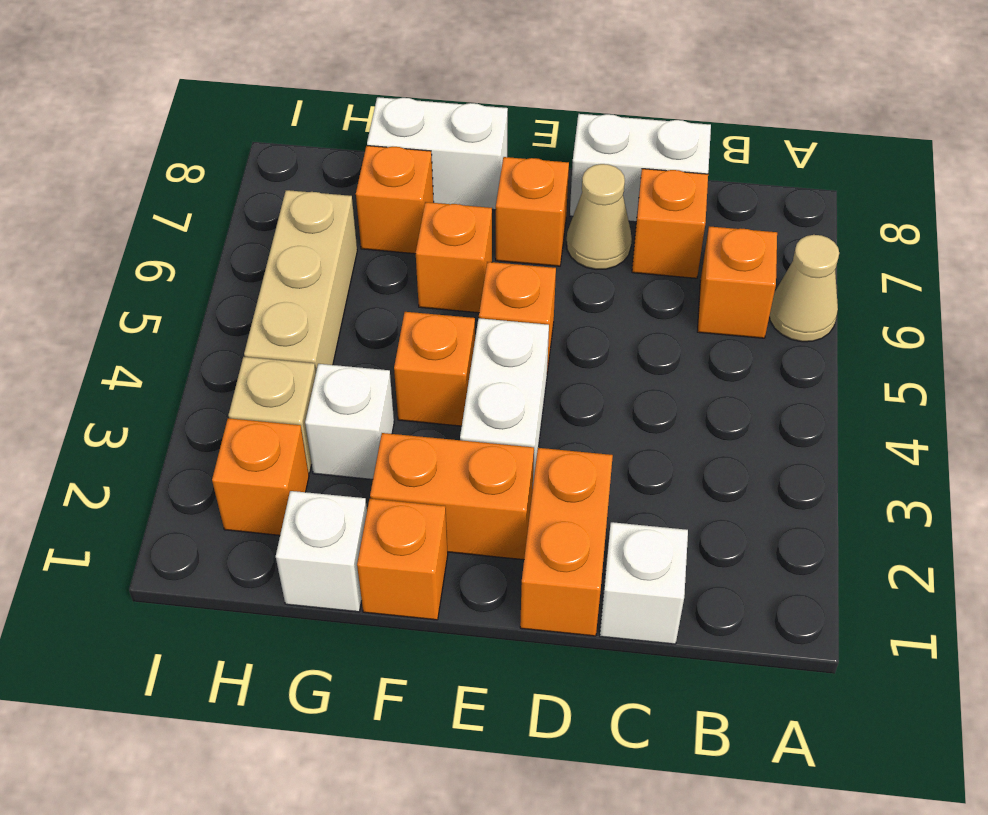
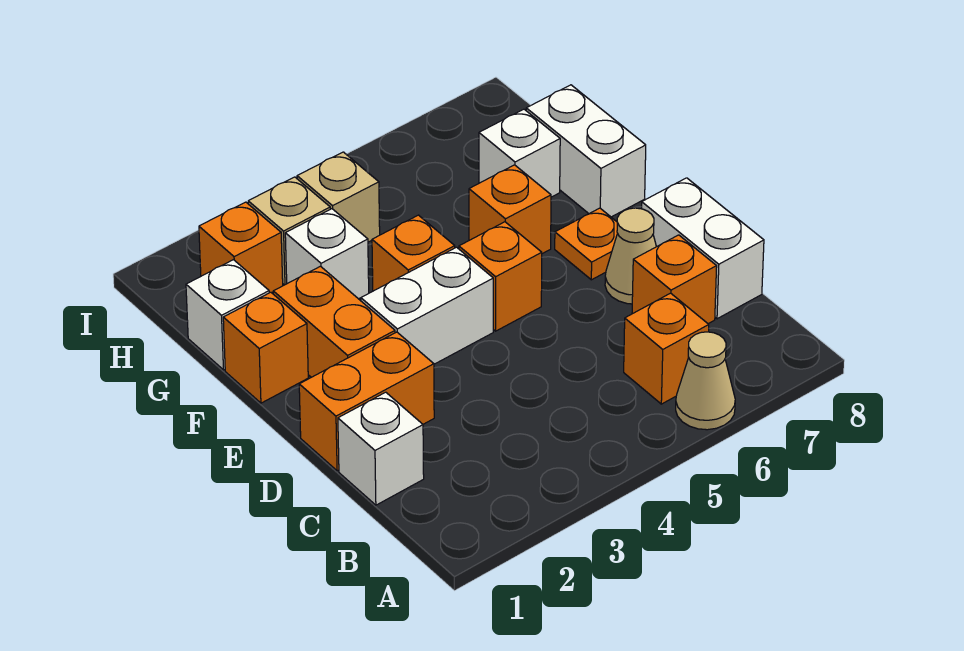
orange brick E7 level 1 -> orange plate E7 level 1
orange brick G7 level 1 -> white brick G7 level 1
tan brick H4:H6 level 1 -> tan brick H4 level 1

